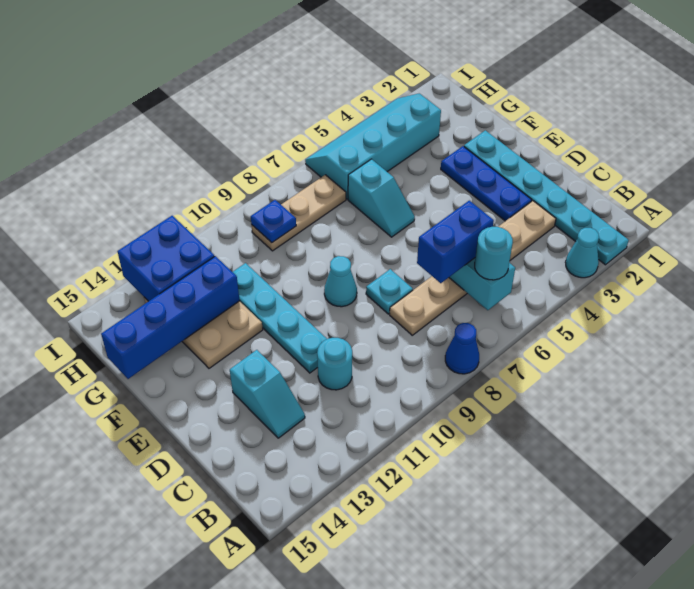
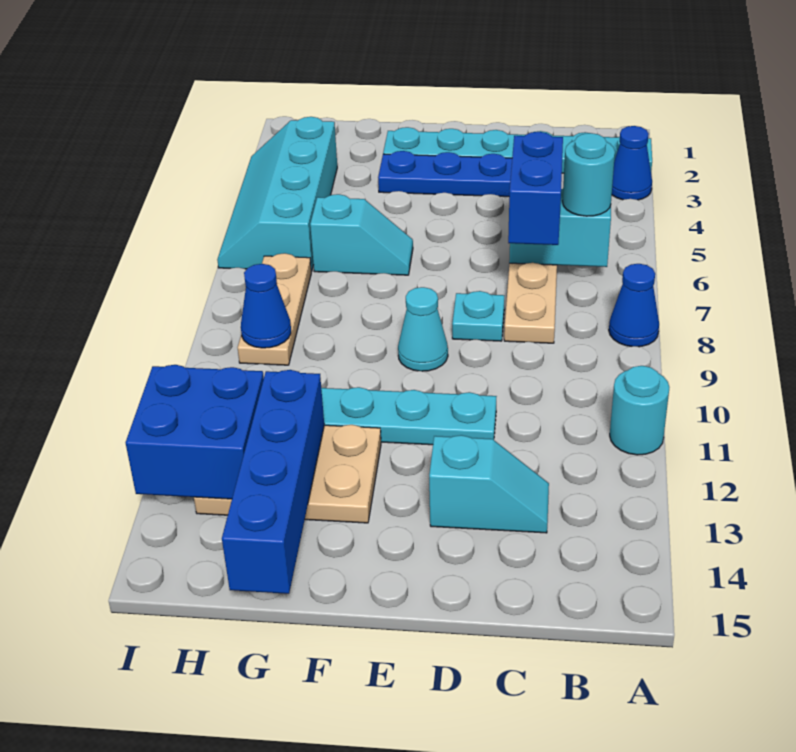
cyan cone A3 level 1 -> blue cone A3 level 1
cyan round brick C11 level 1 -> cyan round brick A11 level 1
blue plate H9 level 2 -> blue cone H9 level 2

